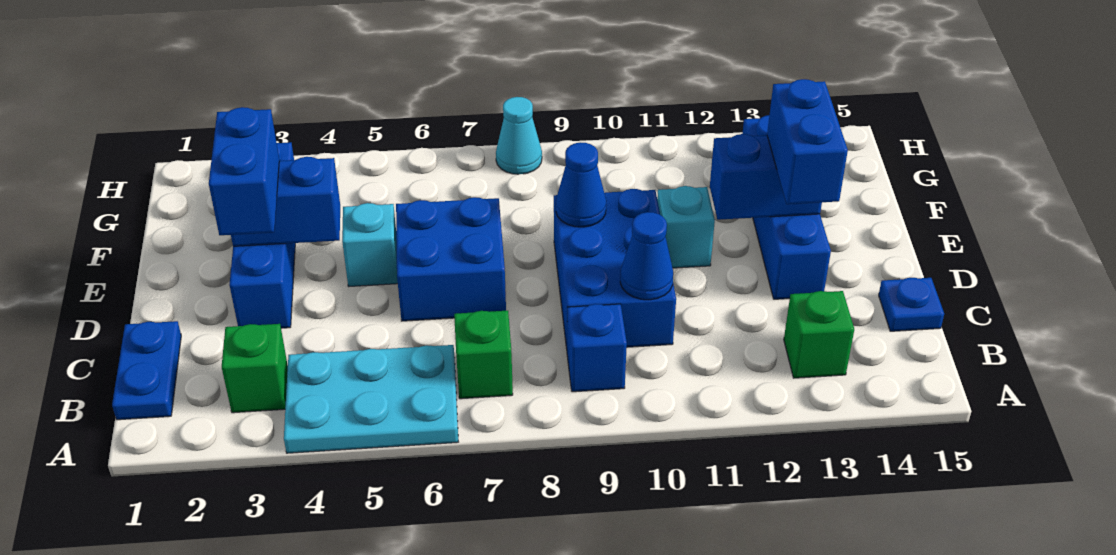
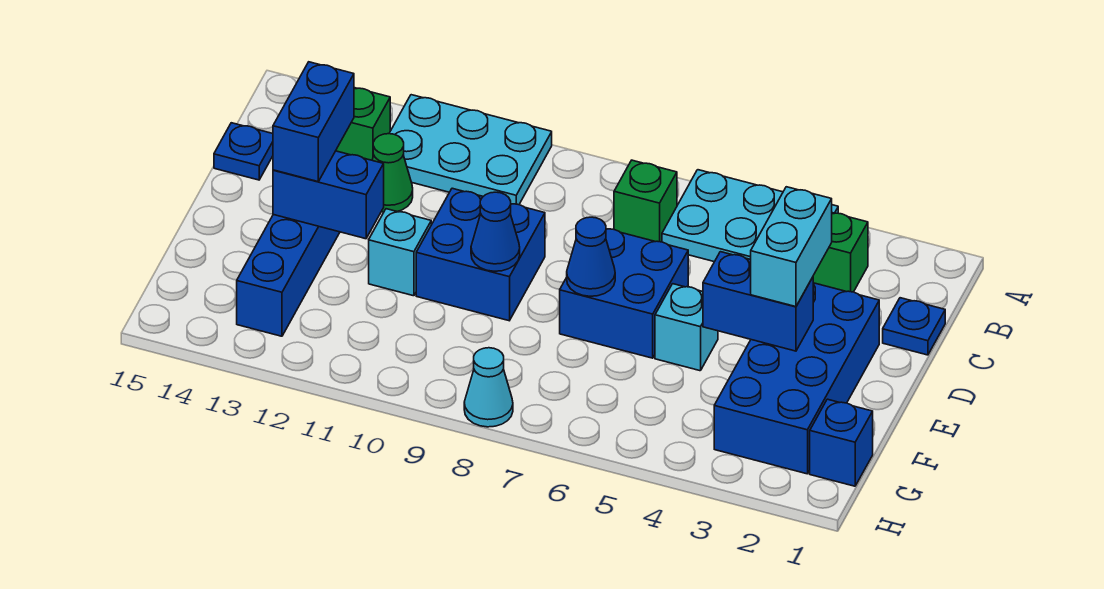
none -> cyan plate A10:B12 level 1
blue plate B1:C1 level 1 -> blue plate C1 level 1
blue brick B9 level 1 -> blue brick G1 level 1
blue brick C9:E10 level 1 -> blue brick D9:E10 level 1
blue cone C10 level 2 -> blue cone E7 level 2
none -> green cone C12 level 1
blue brick D3:G3 level 1 -> blue brick D2:G3 level 1
blue brick D3:E3 level 3 -> cyan brick D3:E3 level 3

